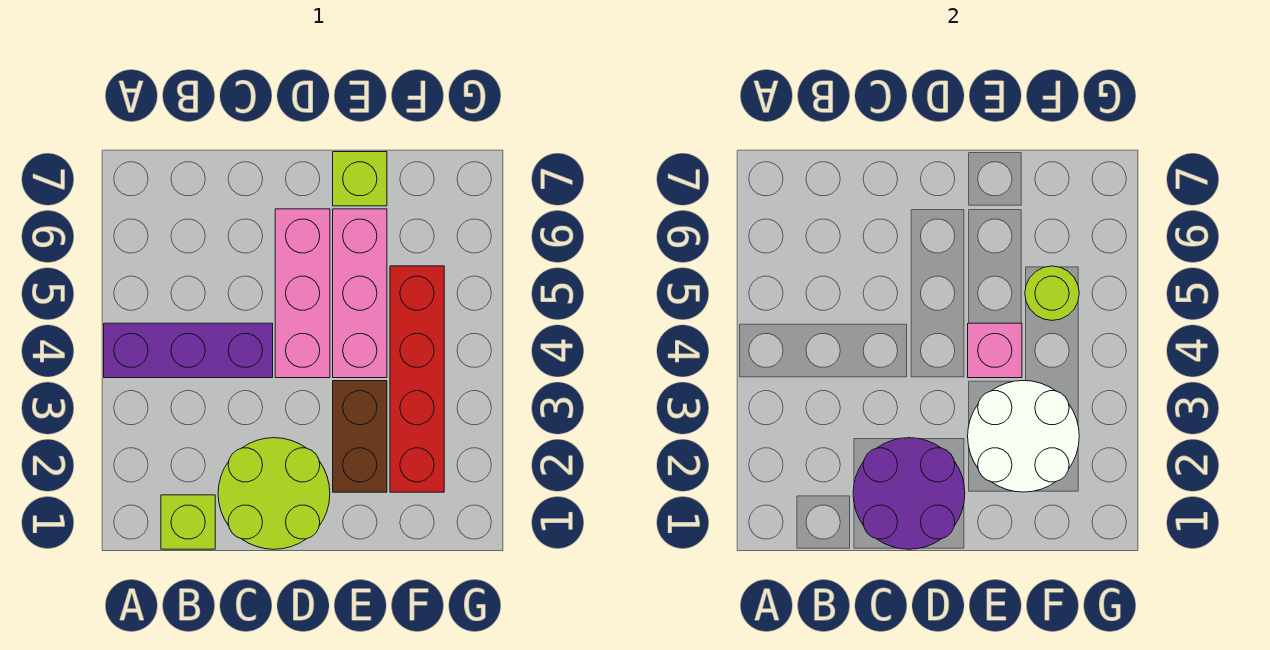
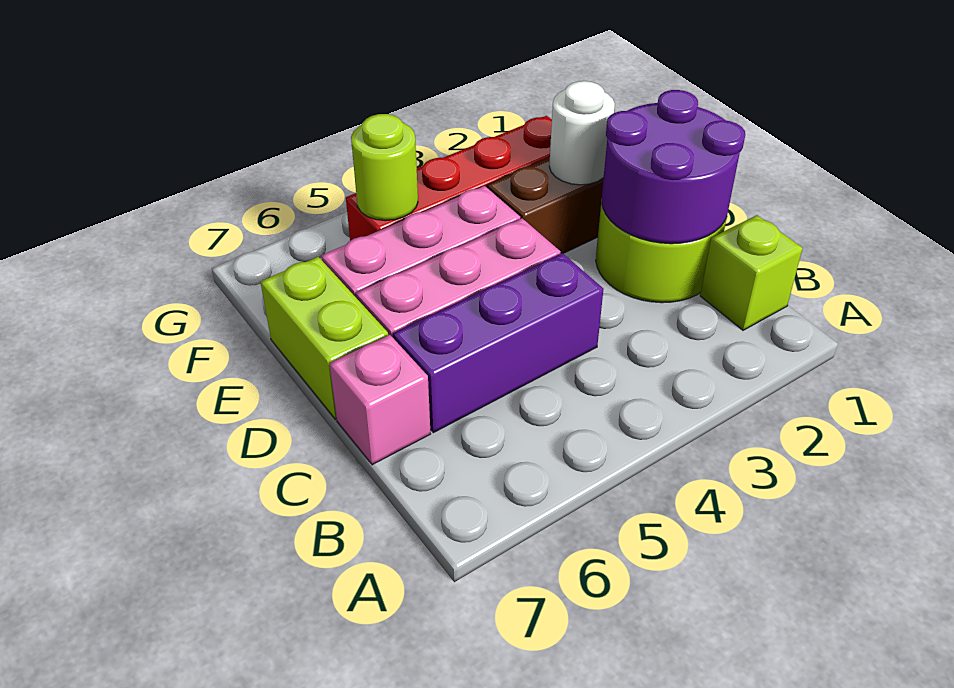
purple brick A4:C4 level 1 -> purple brick C4:C6 level 1
white round brick E2:F3 level 2 -> white round brick E2 level 2
pink brick E4 level 2 -> pink brick C7 level 1
lime brick E7 level 1 -> lime brick D7:E7 level 1

